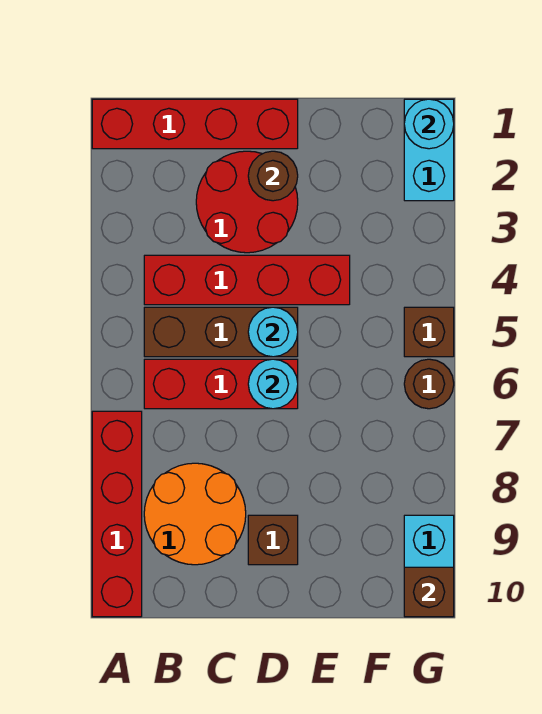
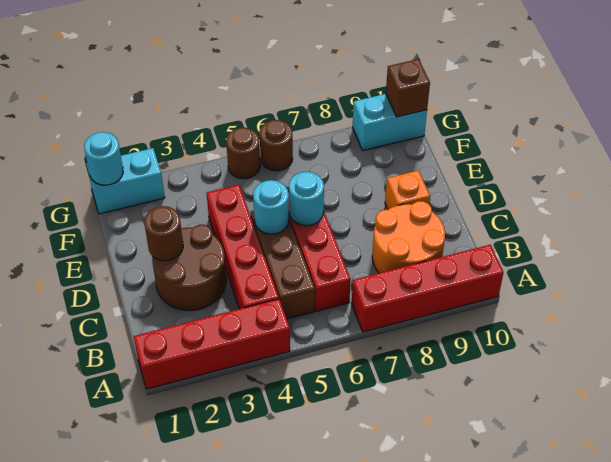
red brick A1:D1 level 1 -> red brick A1:A4 level 1
red round brick C2:D3 level 1 -> brown round brick C2:D3 level 1
brown brick D9 level 1 -> orange brick D9 level 1
brown brick G5 level 1 -> brown round brick G5 level 1

